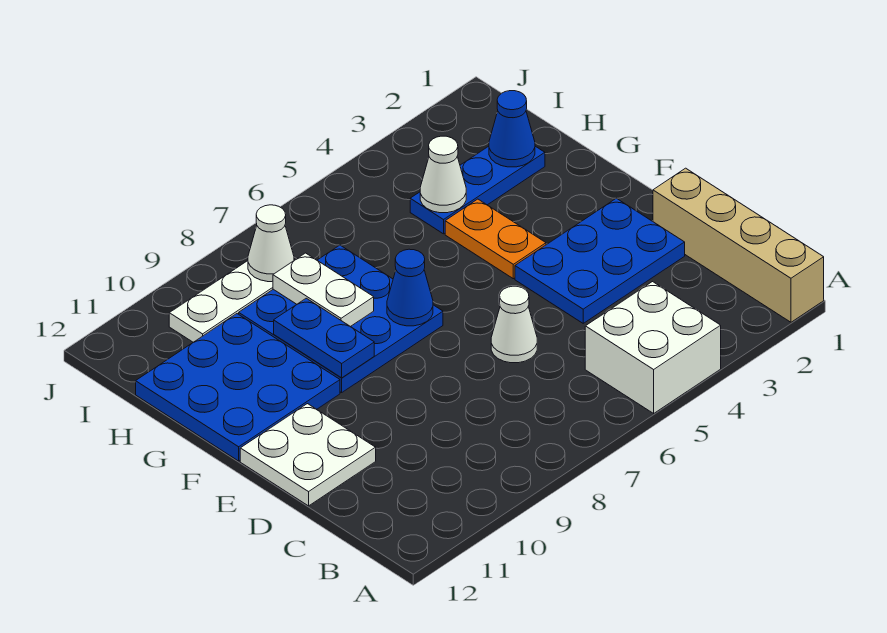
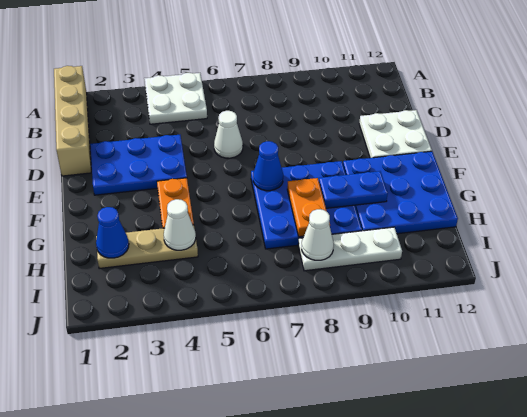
white brick A4:B5 level 1 -> white plate A4:B5 level 1
blue plate F9:G9 level 2 -> blue plate G9:G10 level 2
white plate G8:H8 level 2 -> orange plate G8:H8 level 2
blue plate H2:H4 level 1 -> tan plate H2:H4 level 1

